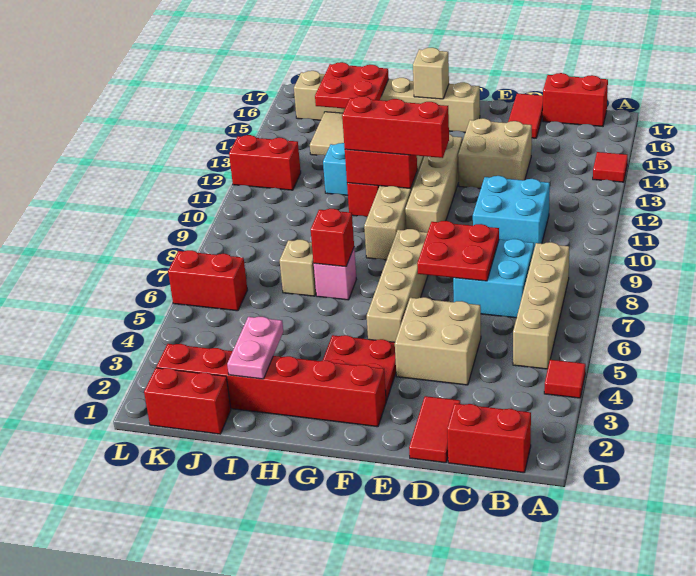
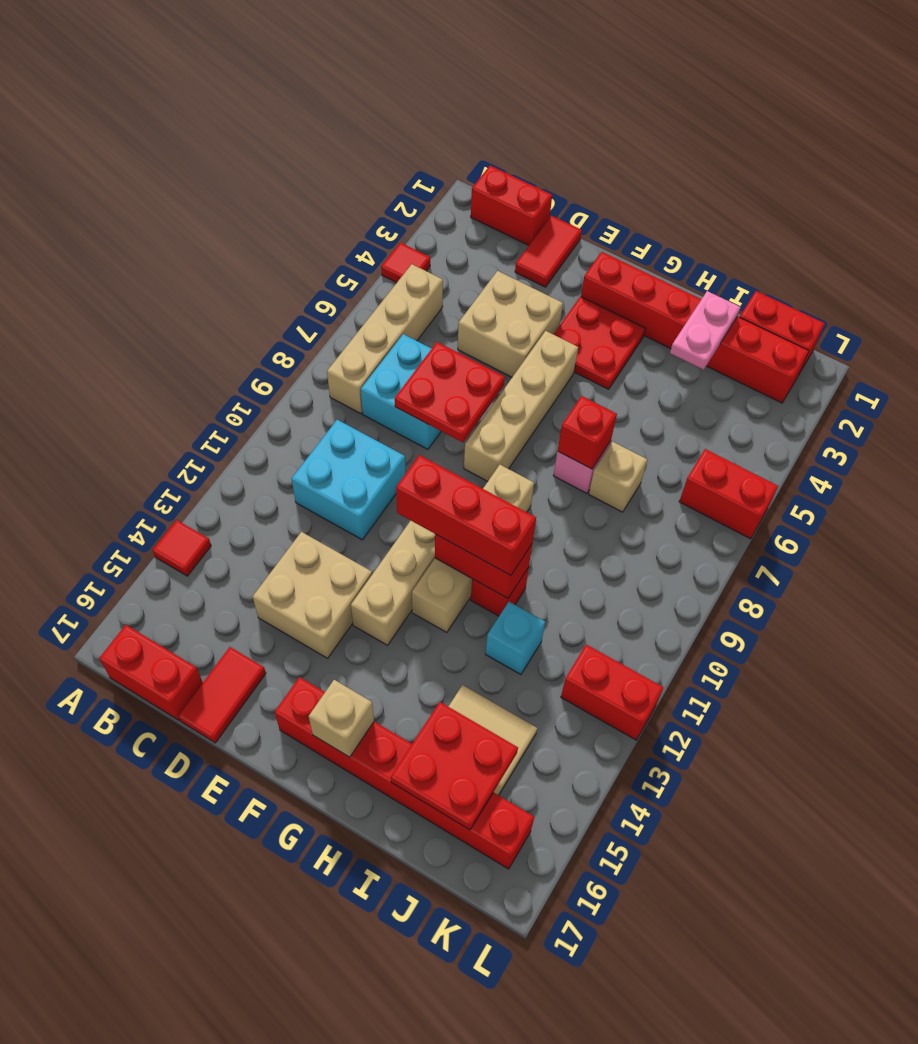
tan brick F16:K16 level 1 -> red brick F16:K16 level 1

